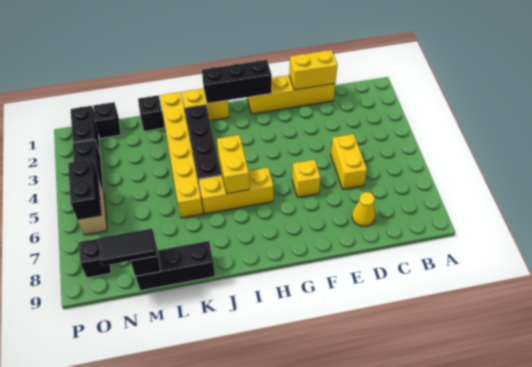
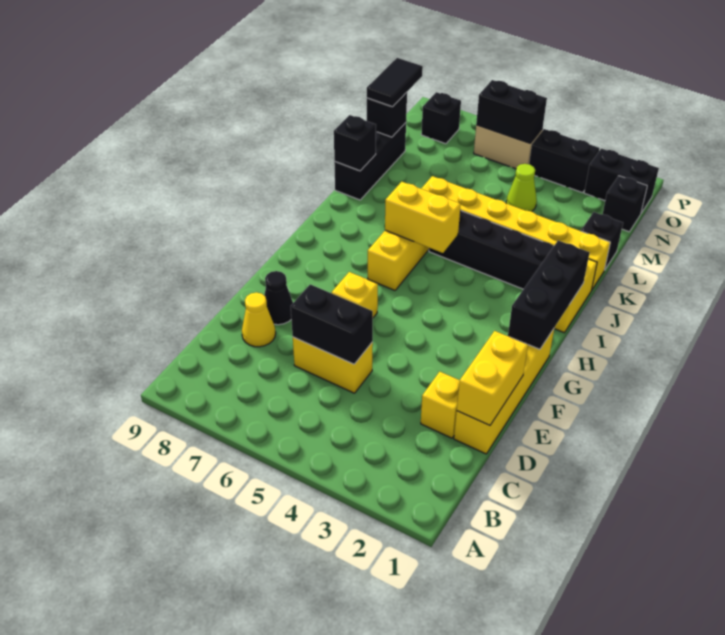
none -> yellow brick D2 level 1
none -> black brick D5:D6 level 2
none -> black cone E8 level 1
none -> black brick K9 level 2
none -> lime cone M4 level 1

